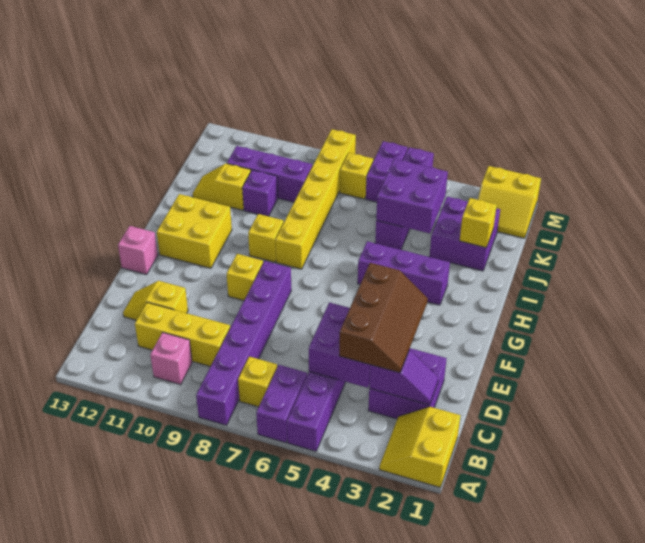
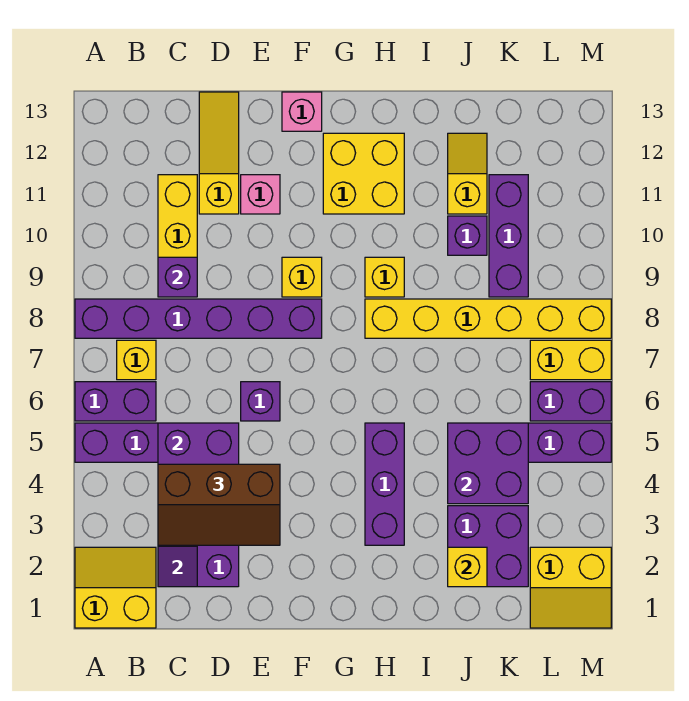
pink brick B10 level 1 -> pink brick E11 level 1
none -> purple brick C9 level 2
yellow slope D11:D12 level 1 top 11 -> yellow slope D11:D13 level 1 top 11
none -> purple brick E6 level 1
yellow slope L1:M2 level 1 top M -> yellow slope L1:M2 level 1 top 2
yellow brick L7 level 1 -> yellow brick L7:M7 level 1

